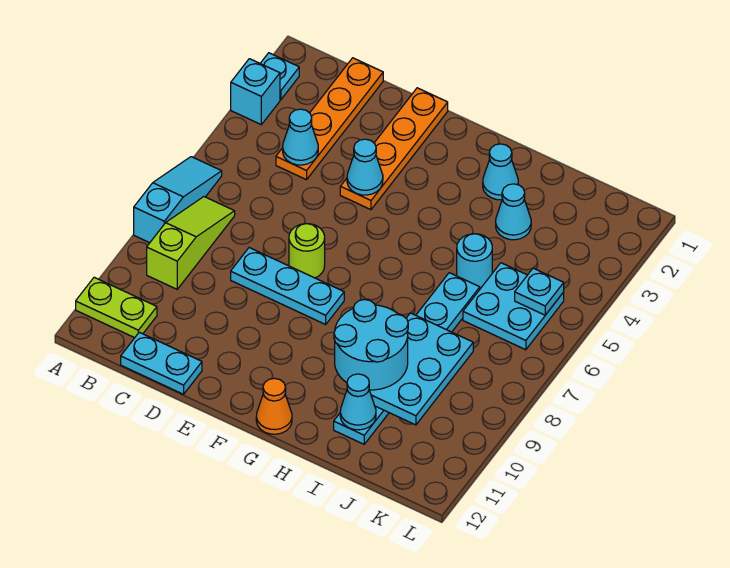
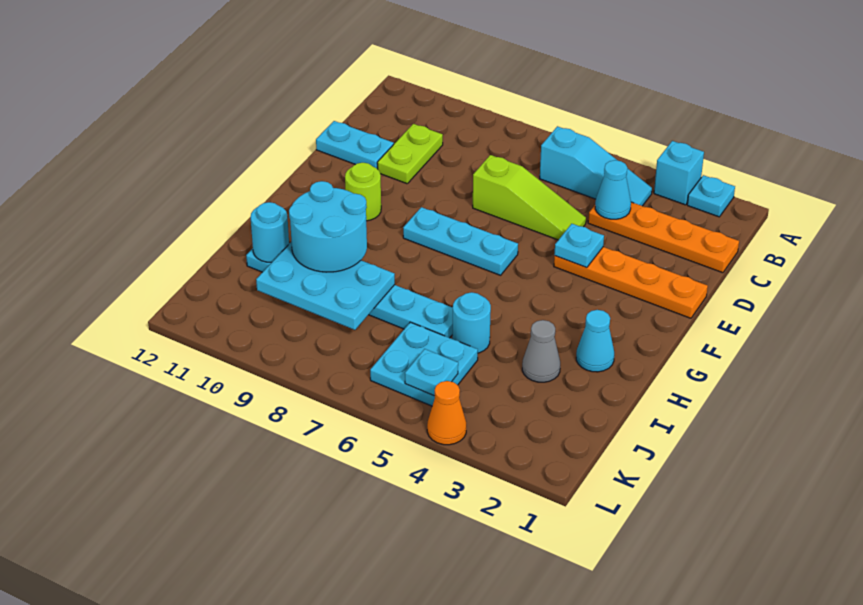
cyan slope A6:A8 level 1 top 8 -> cyan slope B4:B6 level 1 top 6
lime plate A11:B11 level 1 -> lime plate C10:D10 level 1
lime slope B7:B9 level 1 top 9 -> lime slope D5:D7 level 1 top 7
cyan plate C12:D12 level 1 -> cyan plate D11:D12 level 1
cyan plate D8:F8 level 1 -> cyan plate F6:F8 level 1
cyan cone E4 level 2 -> cyan plate E4 level 2
lime round brick E7 level 1 -> lime round brick F10 level 1
orange cone G12 level 1 -> orange cone L4 level 1
cyan cone I3 level 1 -> grey cone I3 level 1
cyan cone I11 level 2 -> cyan round brick I11 level 2

